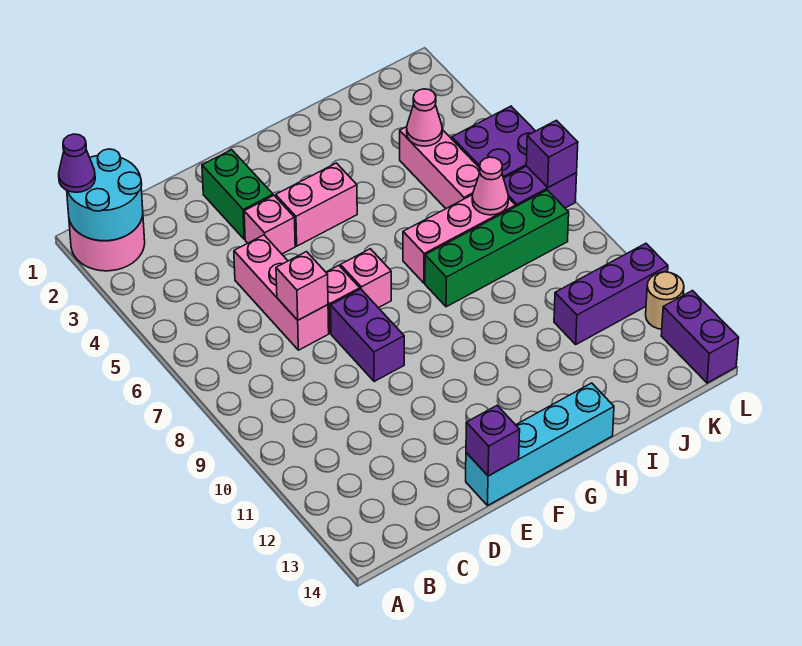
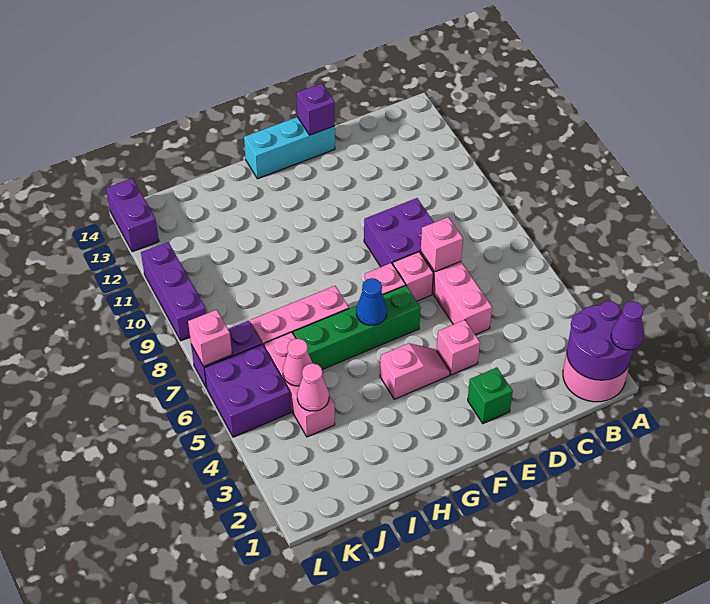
cyan round brick A1:B2 level 2 -> purple round brick A1:B2 level 2
green brick E2:E3 level 1 -> green brick E2 level 1
purple brick E8:E9 level 1 -> purple brick D8:E9 level 1
cyan brick E14:H14 level 1 -> cyan brick E14:G14 level 1
pink brick F4:G4 level 1 -> pink slope F4:G4 level 1 top G
none -> blue cone G6 level 2
green brick H8:K8 level 1 -> green brick F6:I6 level 1
pink cone J7 level 2 -> pink cone J5 level 2
purple brick J11:L11 level 1 -> purple brick L9:L11 level 1
purple brick L7 level 2 -> pink brick L7 level 2
tan round brick L12 level 1 -> none

